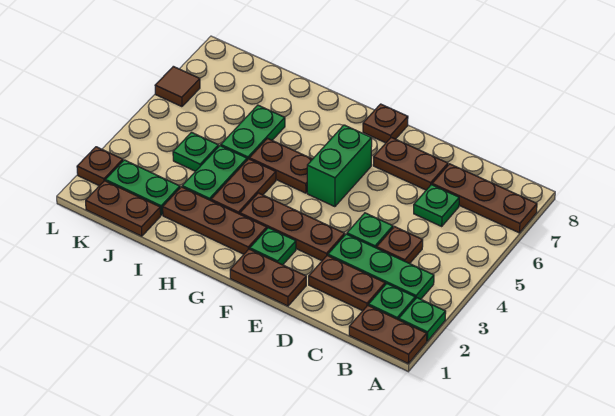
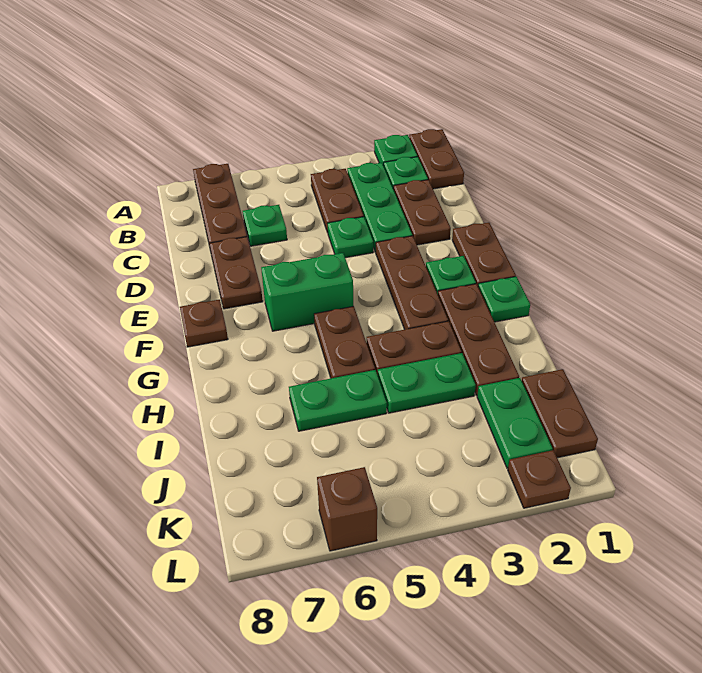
brown plate C4 level 1 -> brown plate B4:C4 level 1
green plate J4 level 1 -> green plate G1 level 1
brown tile L6 level 1 -> brown brick L6 level 1

